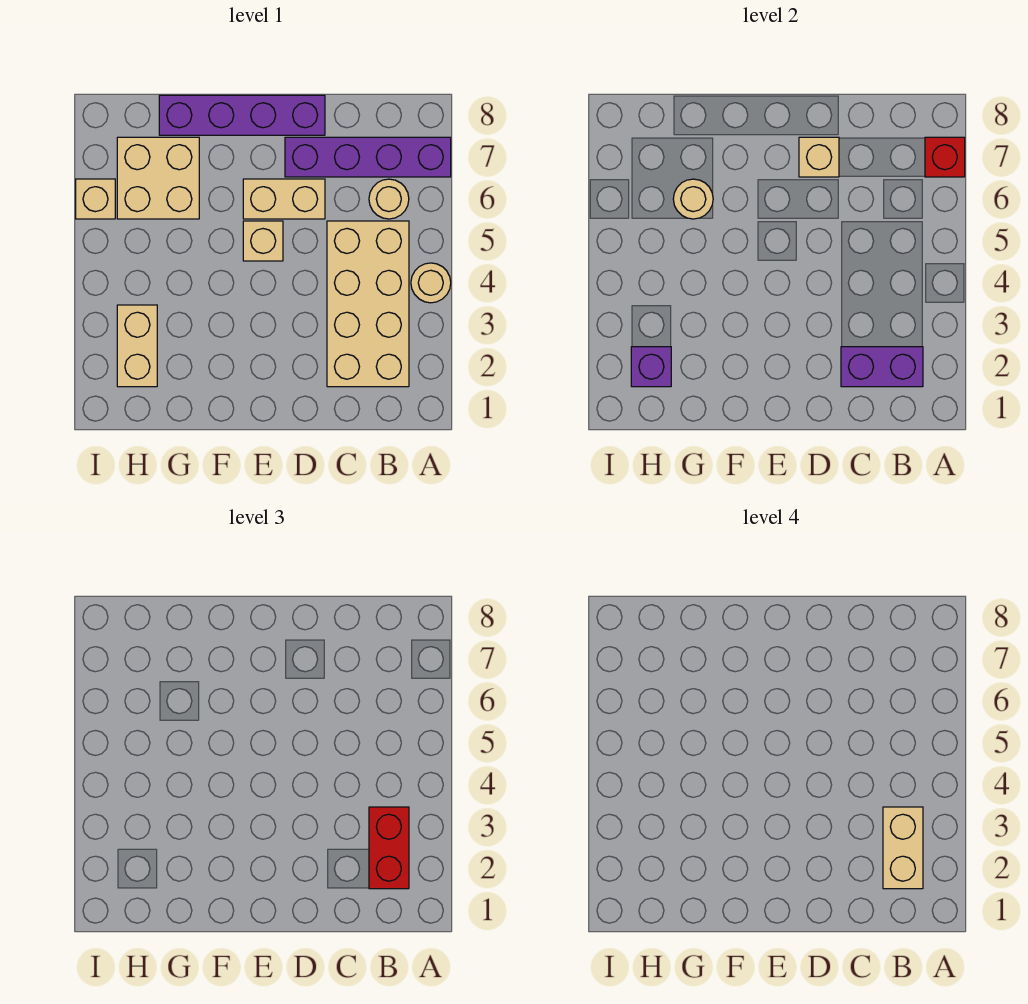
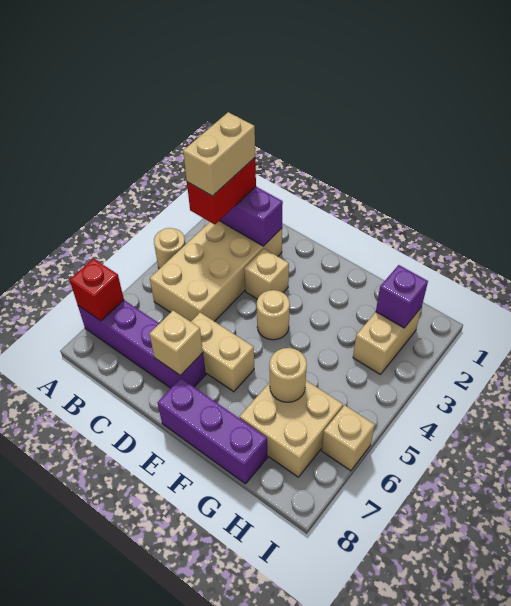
tan round brick B6 level 1 -> tan round brick E4 level 1
purple brick D8:G8 level 1 -> purple brick E8:G8 level 1
tan brick E5 level 1 -> tan brick D3 level 1

